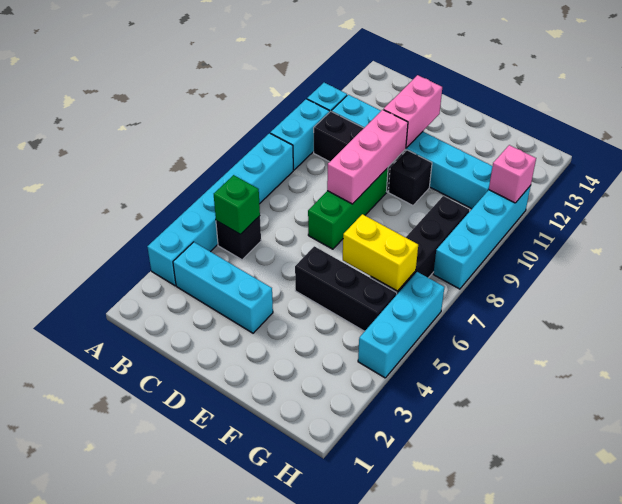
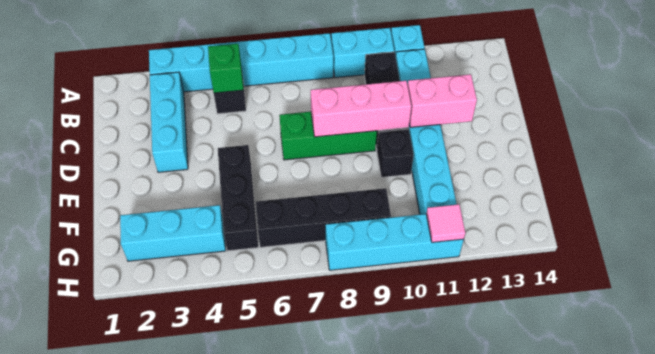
yellow brick F6:G6 level 2 -> none
cyan brick H4:H6 level 1 -> cyan brick G2:G4 level 1
pink brick H11 level 2 -> pink tile H11 level 2

